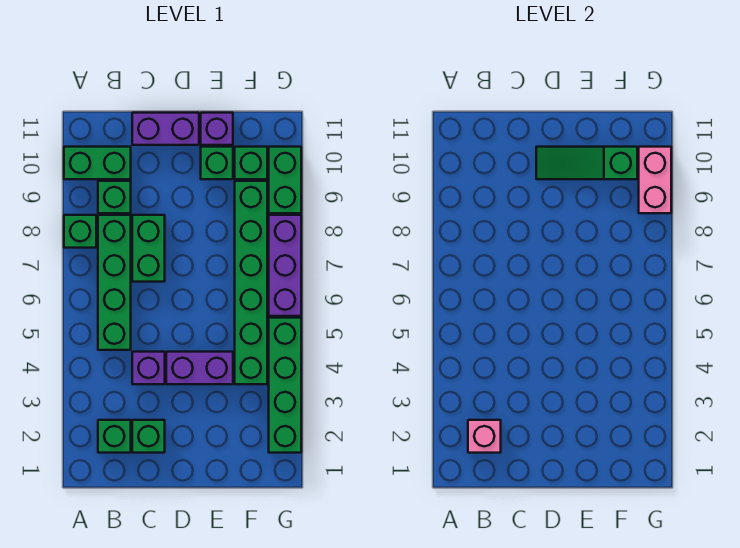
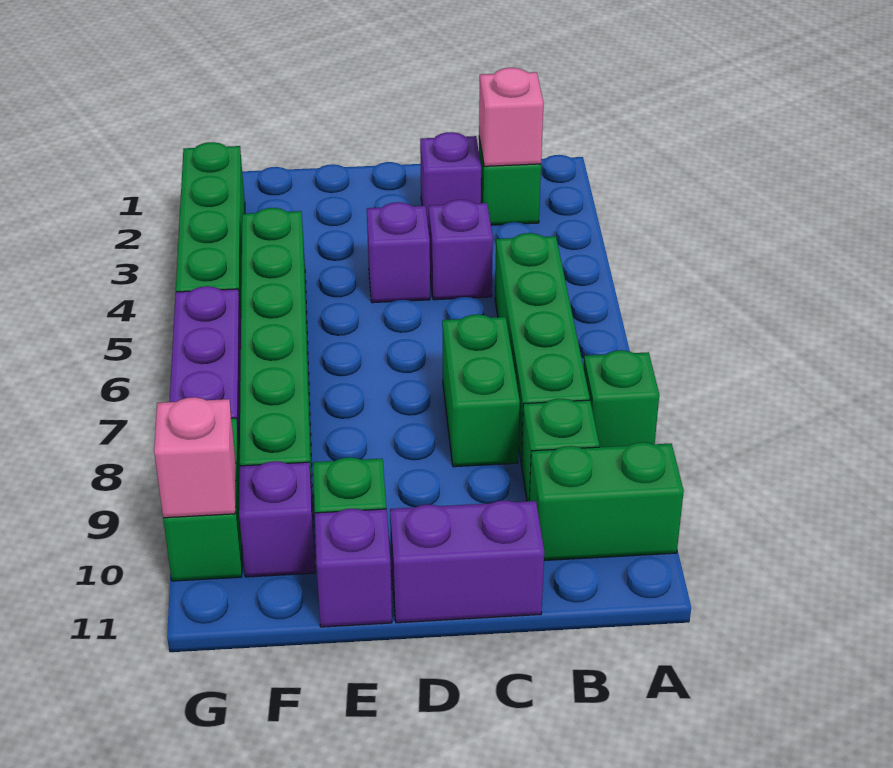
green brick C2 level 1 -> purple brick C2 level 1
purple brick D4:E4 level 1 -> purple brick D4 level 1
green slope D10:F10 level 2 top F -> none
green brick F10 level 1 -> purple brick F10 level 1
pink brick G9:G10 level 2 -> pink brick G10 level 2

